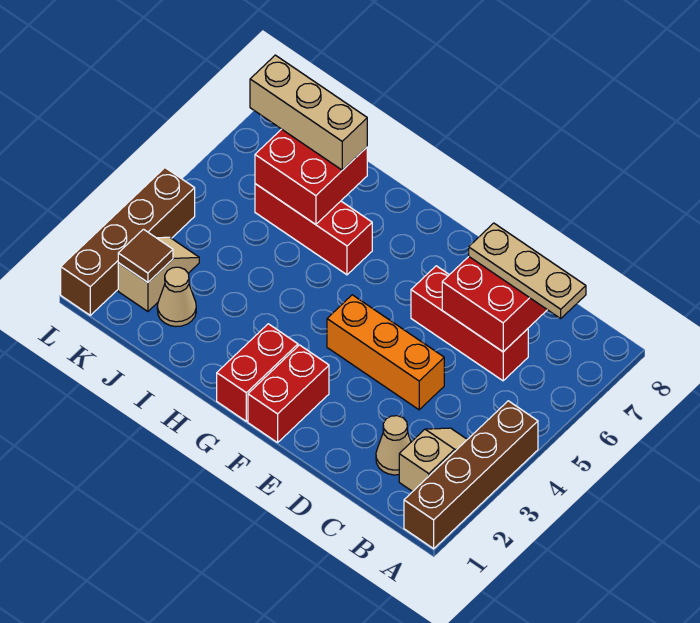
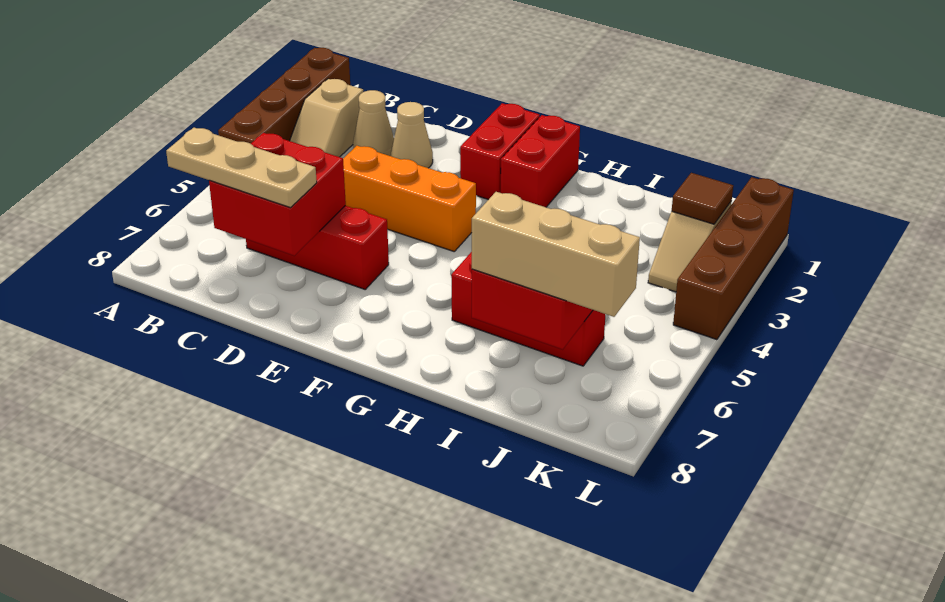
tan cone J2 level 1 -> tan cone D2 level 1

